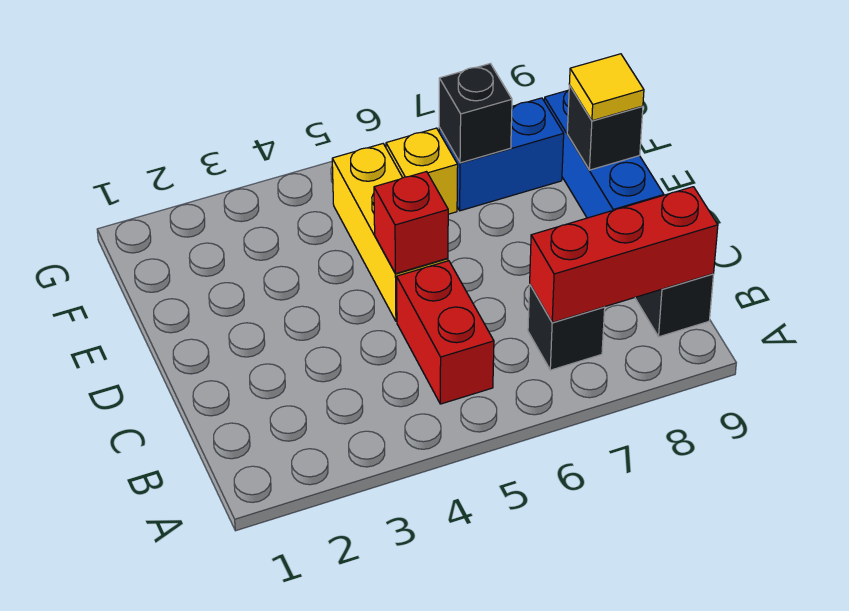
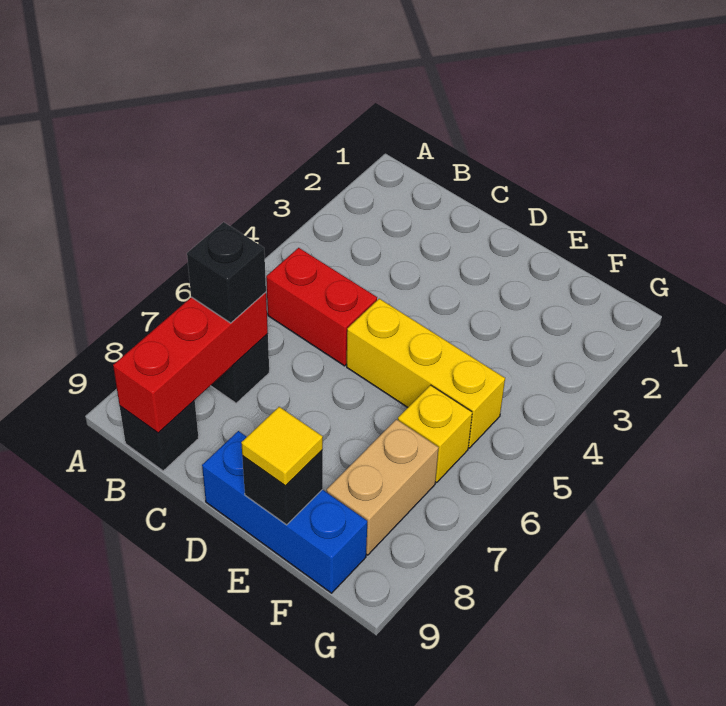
red brick D5 level 2 -> none
blue brick F7:F8 level 1 -> tan brick F7:F8 level 1
black brick F7 level 2 -> black brick B7 level 3

